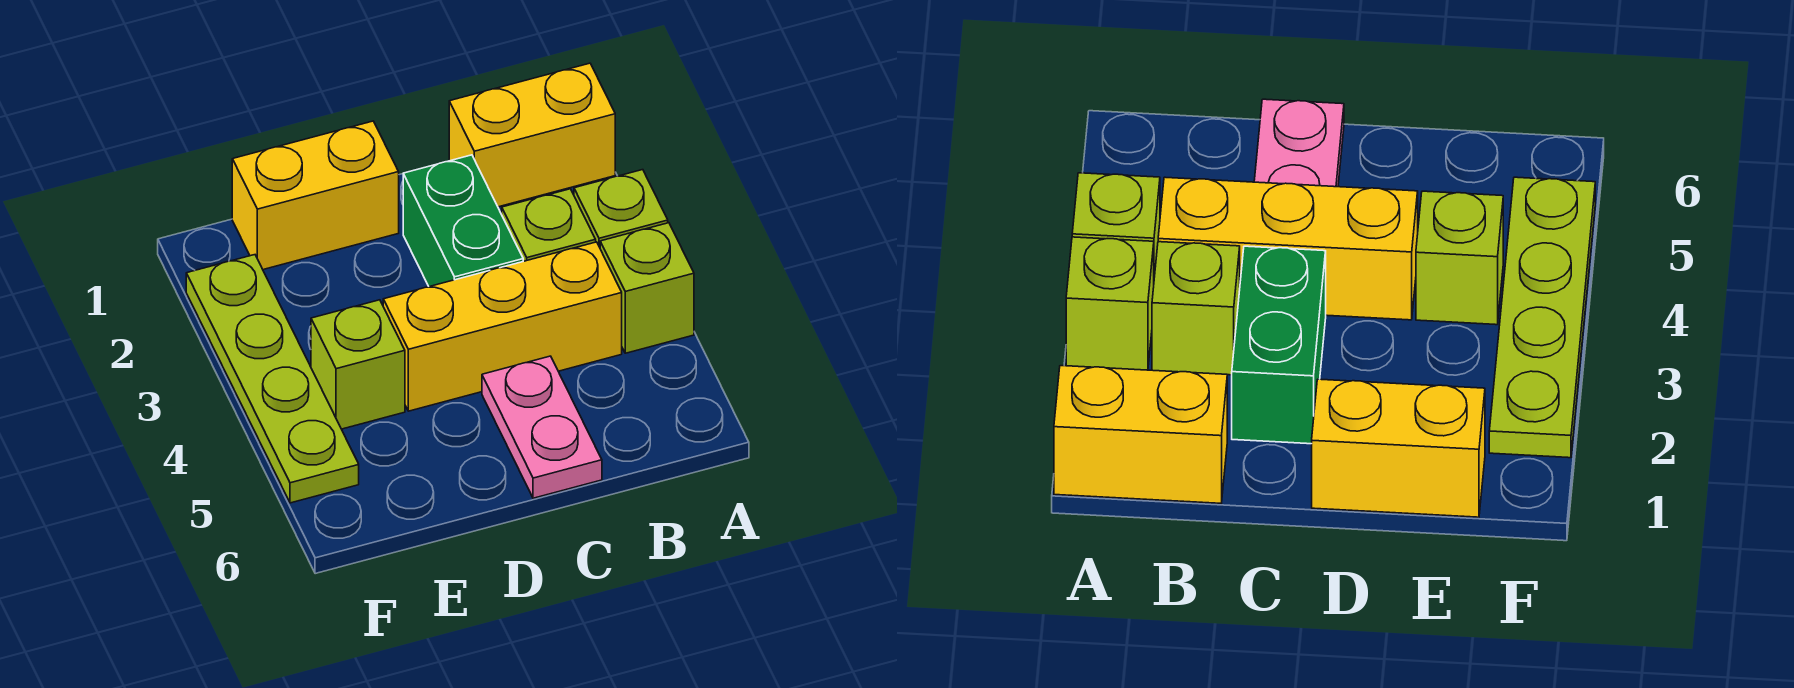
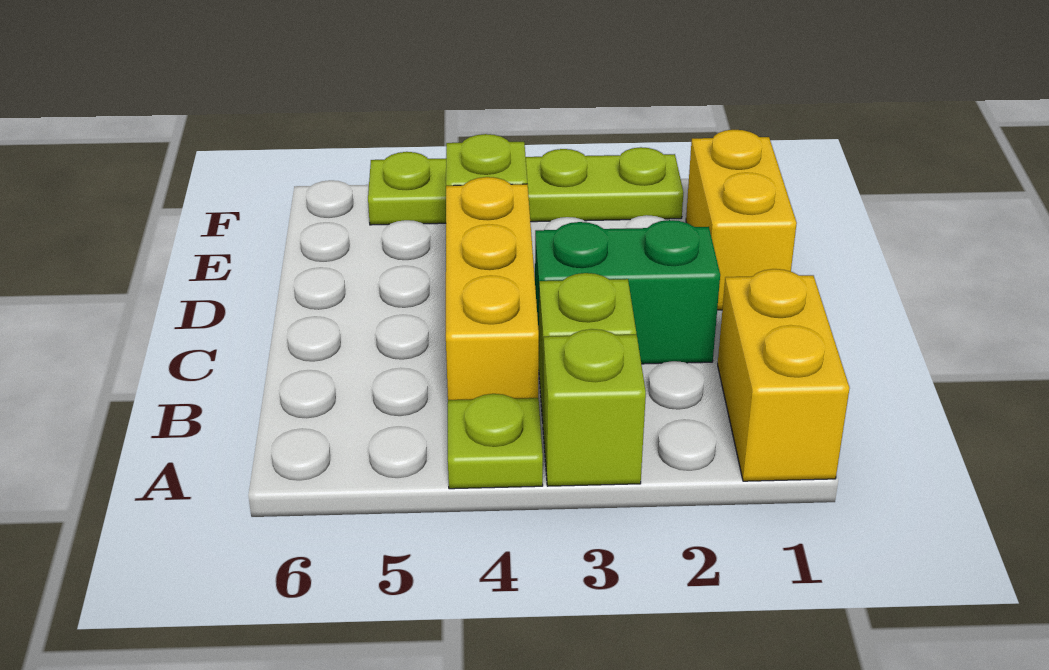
lime brick A4 level 1 -> lime plate A4 level 1
pink plate C5:C6 level 1 -> none

